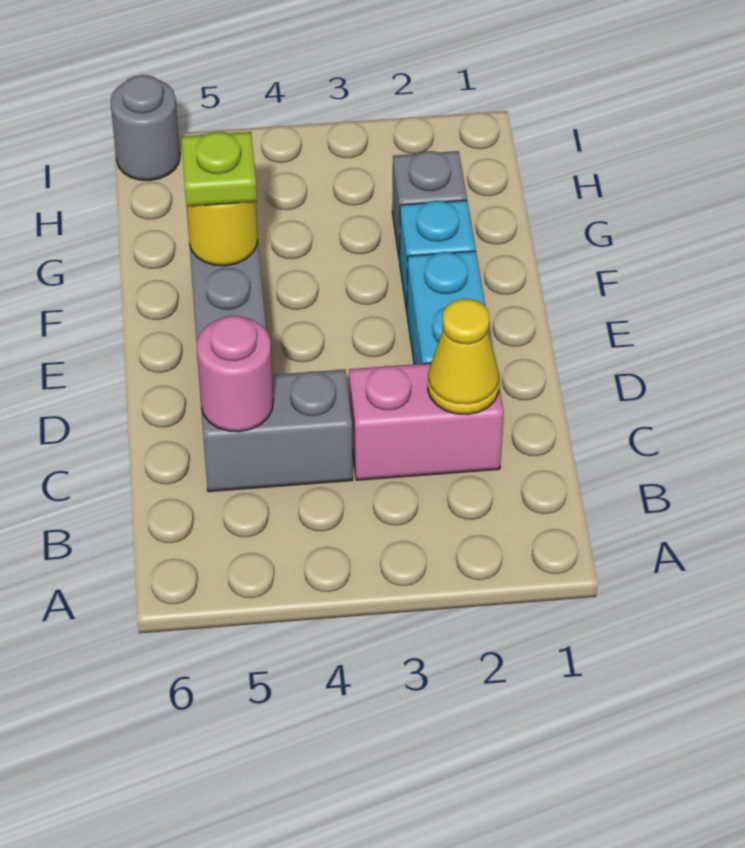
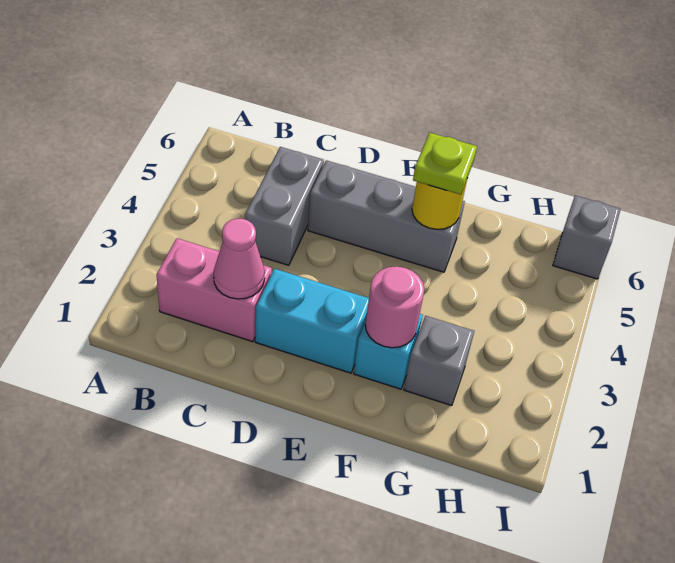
pink brick C2:C3 level 1 -> pink brick B2:C2 level 1
yellow cone C2 level 2 -> pink cone C2 level 2
pink round brick C5 level 2 -> pink round brick F2 level 2
grey round brick I6 level 1 -> grey brick I6 level 1

